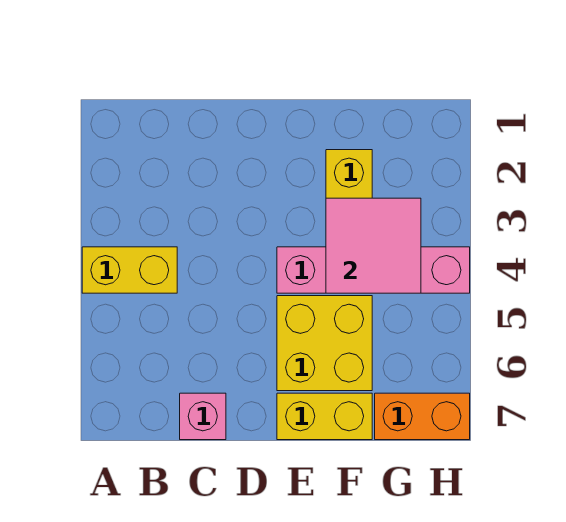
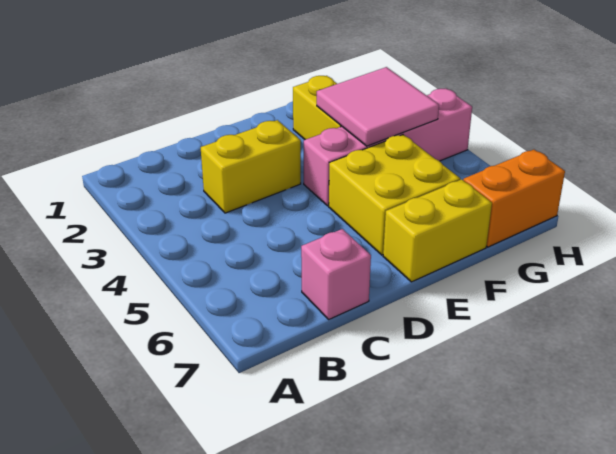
yellow brick A4:B4 level 1 -> yellow brick C3:D3 level 1

